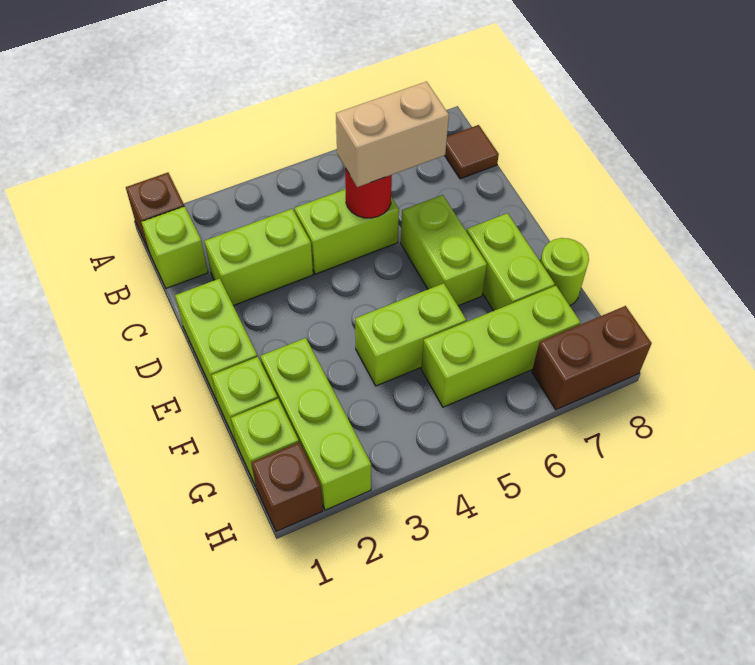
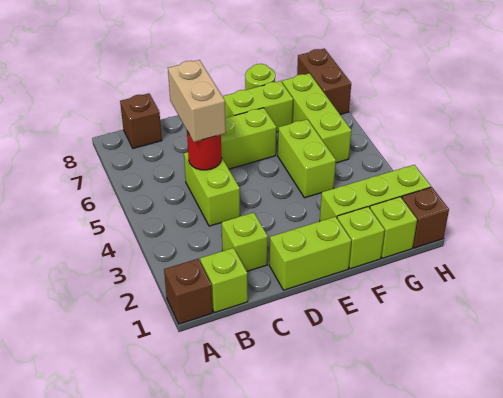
brown tile B8 level 1 -> brown brick B8 level 1
lime brick C2:C3 level 1 -> lime brick C2 level 1

